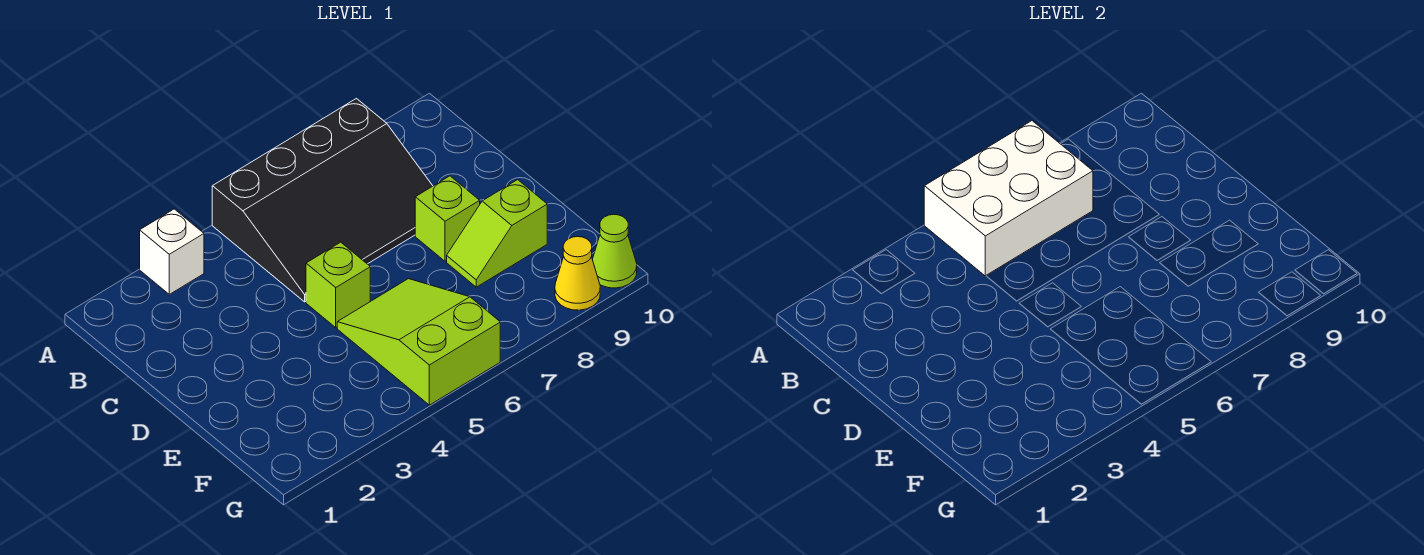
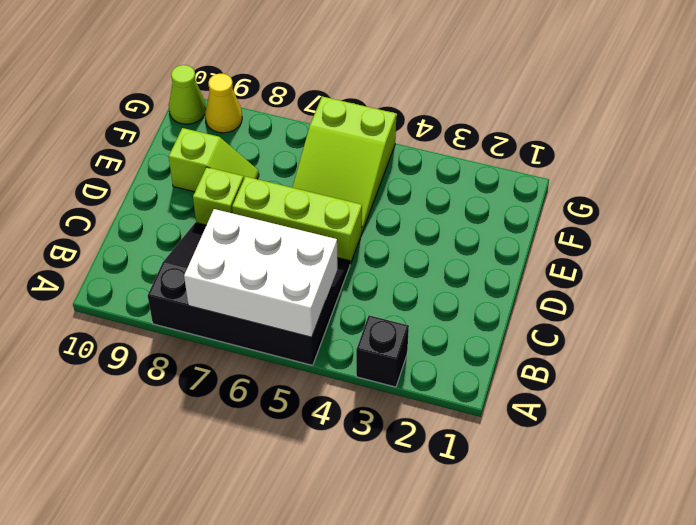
white brick A3 level 1 -> black brick A3 level 1
lime brick D5 level 1 -> lime brick D5:D7 level 1

